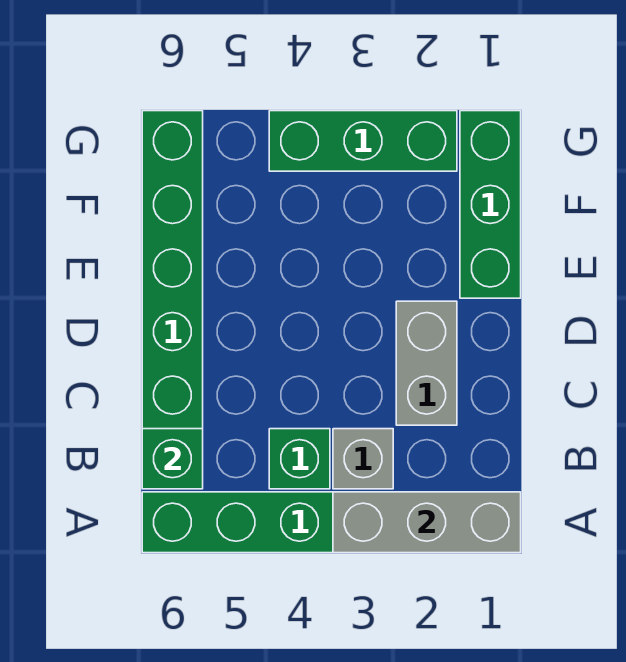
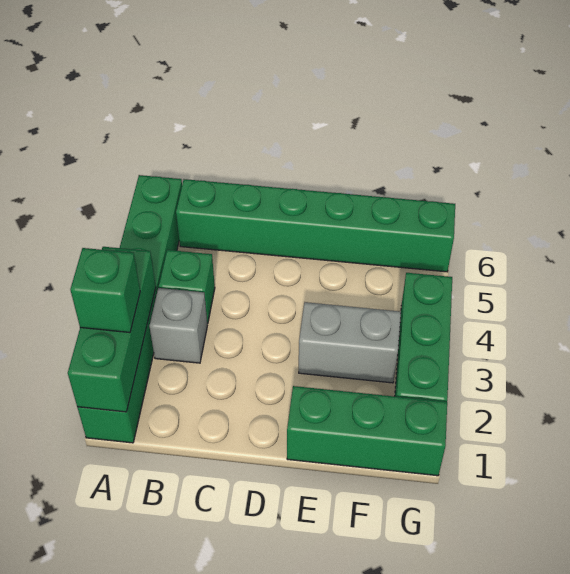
grey brick A1:A3 level 2 -> green brick A1:A3 level 2
green brick B6 level 2 -> green brick A2 level 3
grey brick C2:D2 level 1 -> grey brick E3:F3 level 1

